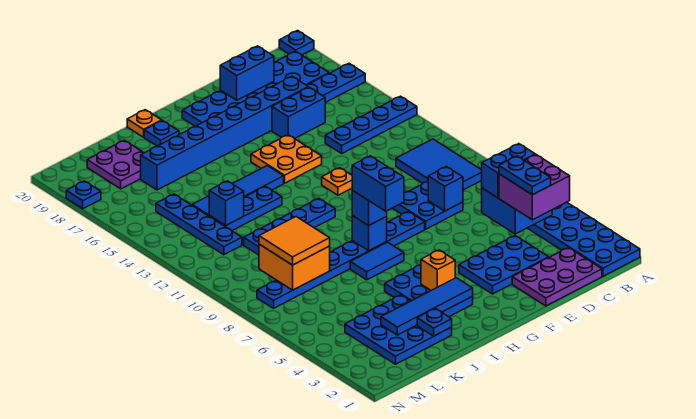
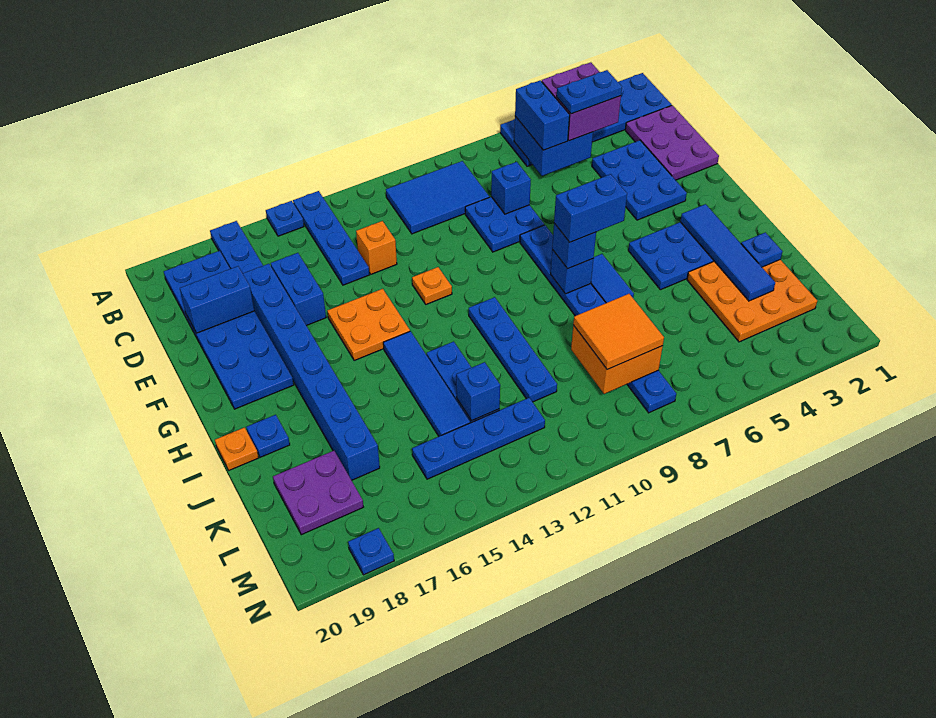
blue plate A20 level 1 -> blue plate A15 level 1
blue brick D19:E19 level 2 -> blue brick D18:D19 level 2
orange brick H4 level 2 -> orange brick D13 level 1
blue plate J2:L4 level 1 -> orange plate J2:L4 level 1

